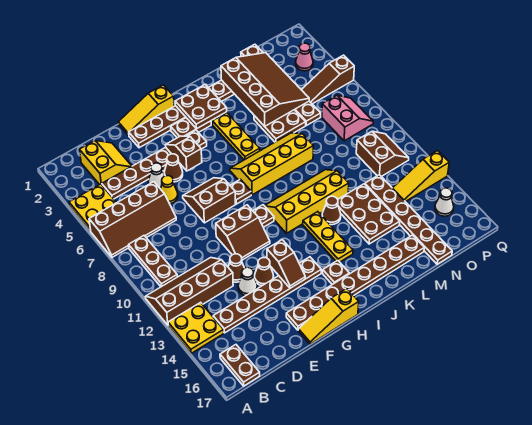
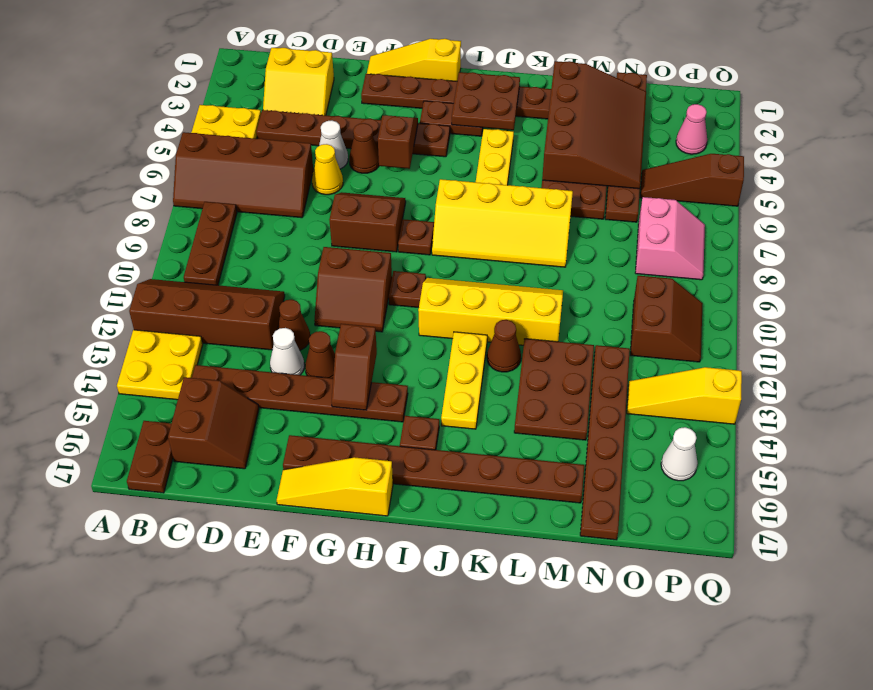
yellow slope C2:D3 level 1 top C -> yellow slope C2:D3 level 1 top 2
none -> brown slope C15:D16 level 1 top C
yellow slope I7:L8 level 1 top 8 -> yellow slope I7:L8 level 1 top 7

